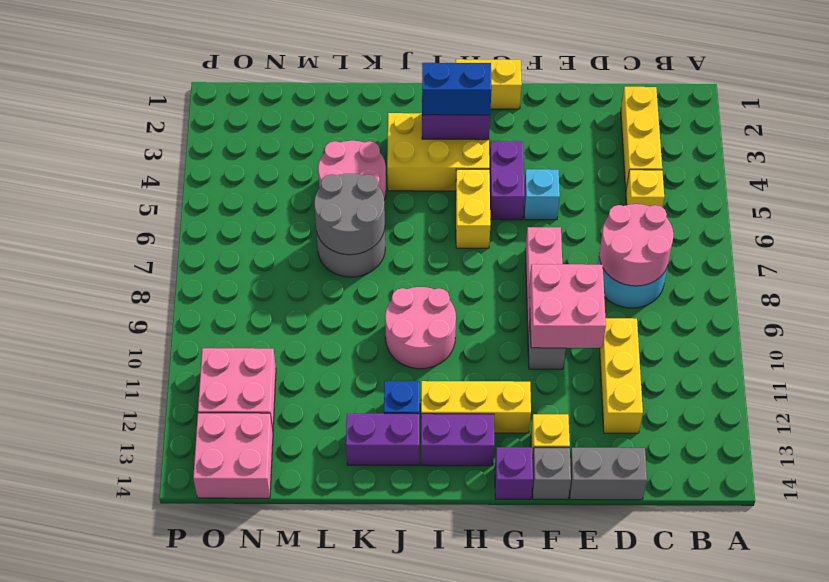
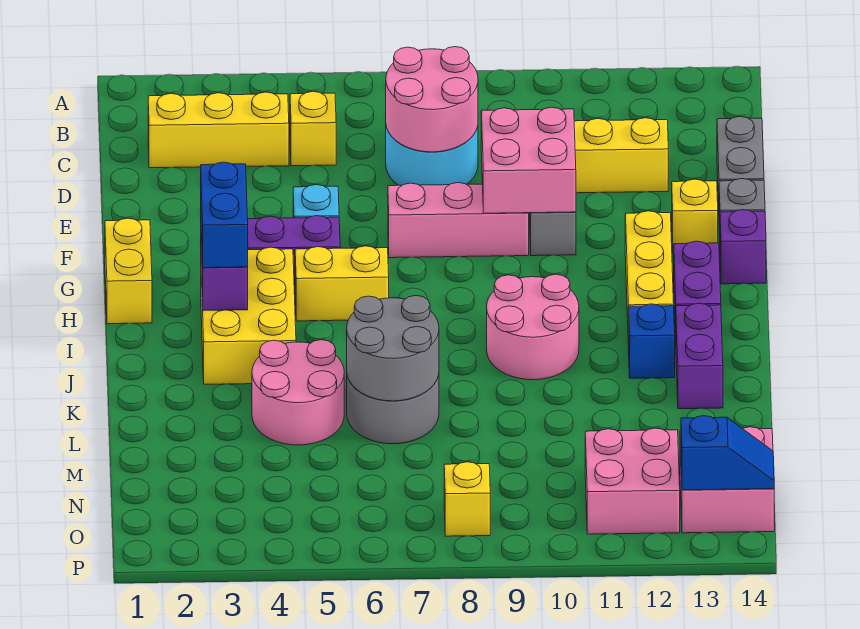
none -> yellow brick O8 level 1
none -> blue slope O13:O14 level 2 top 13

